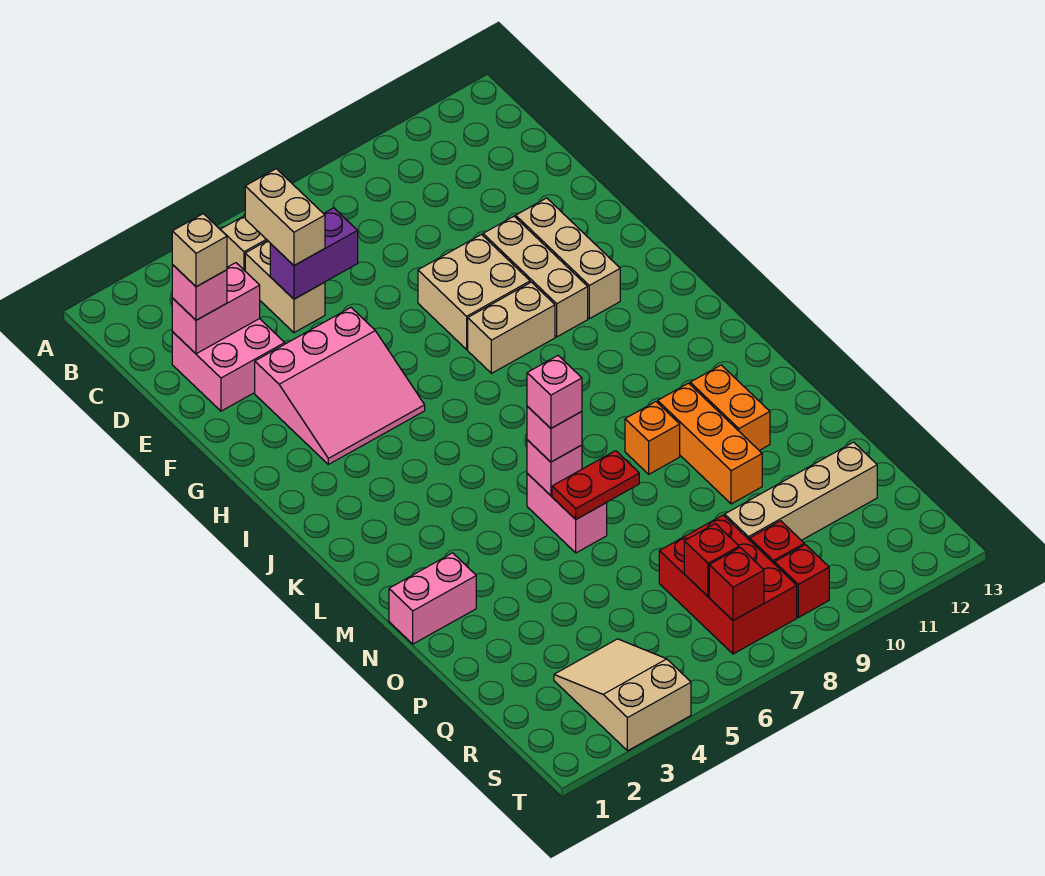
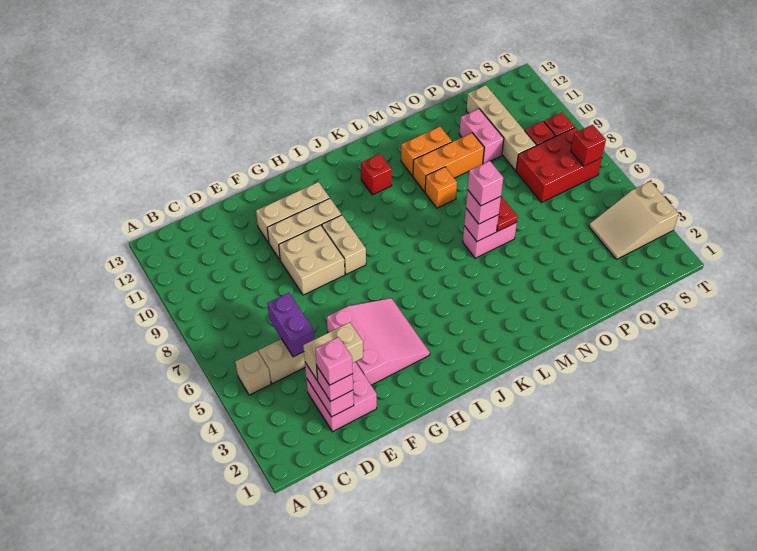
tan brick C5:D5 level 3 -> tan brick D3:E3 level 3
tan brick D2 level 4 -> pink brick D2 level 4
pink brick N1:N2 level 1 -> pink brick P10:P11 level 1
red brick R7 level 2 -> red brick K11 level 1

